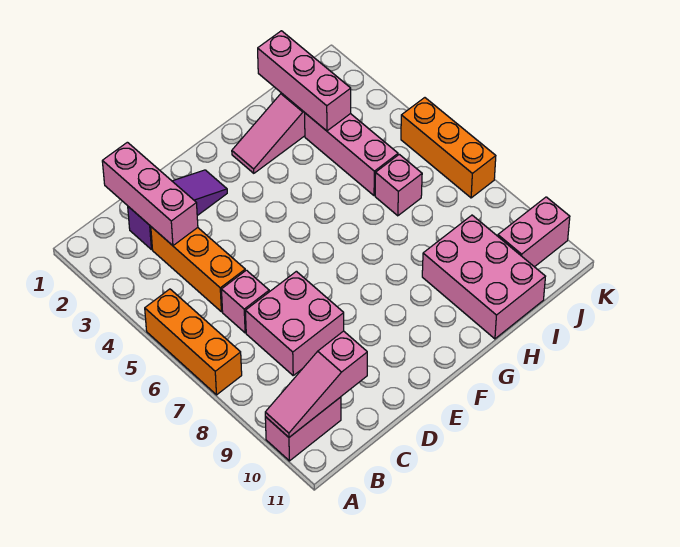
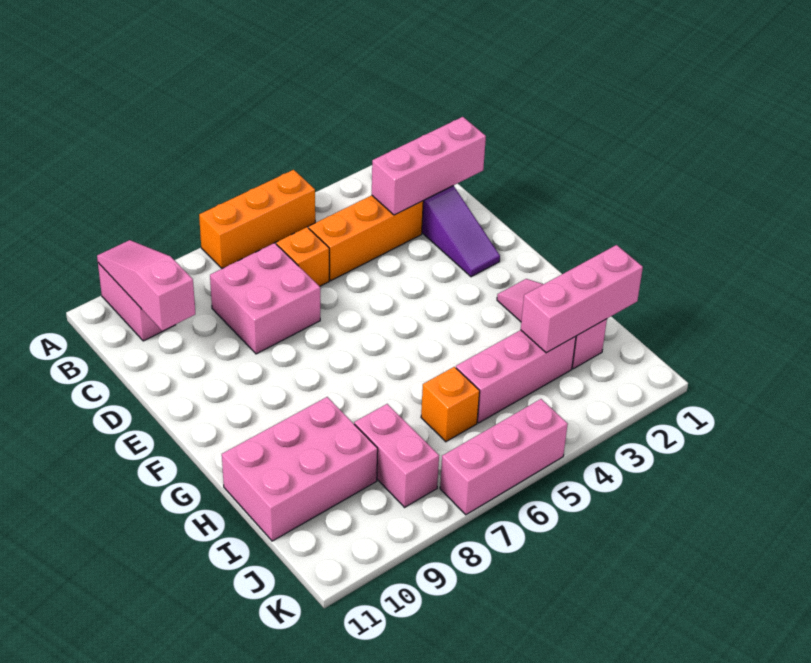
pink brick C6 level 1 -> orange brick C6 level 1
pink brick I6 level 1 -> orange brick I6 level 1
pink brick J10:K10 level 1 -> pink brick I8:J8 level 1
orange brick K5:K7 level 1 -> pink brick K5:K7 level 1

